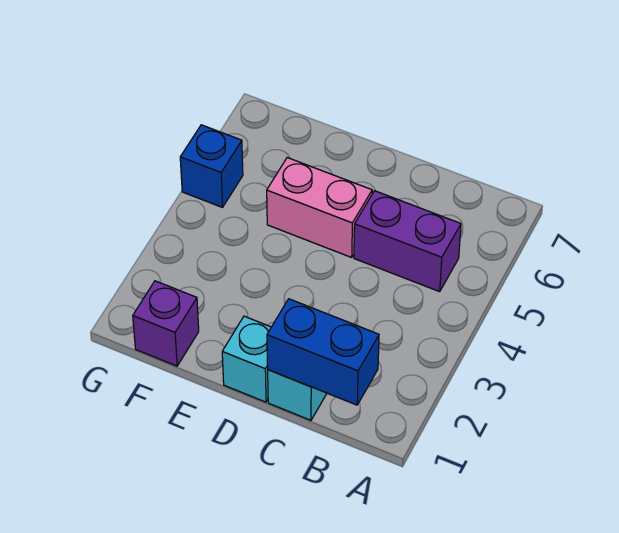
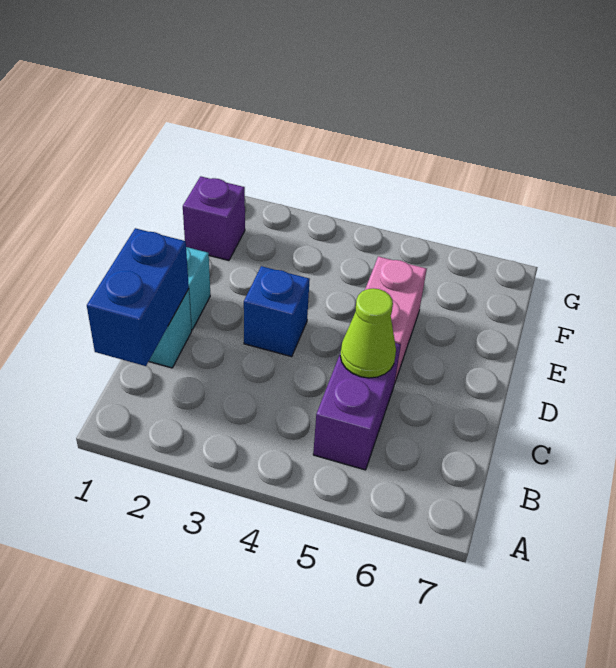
none -> lime cone C5 level 2
blue brick G5 level 1 -> blue brick D3 level 1

